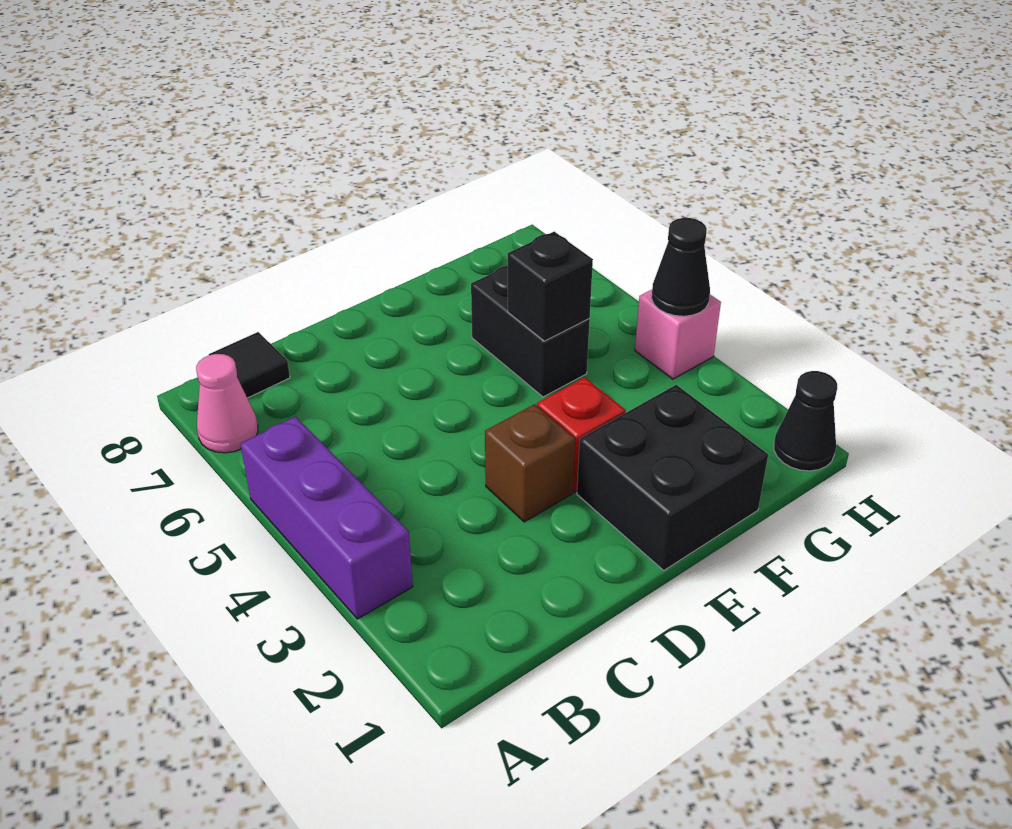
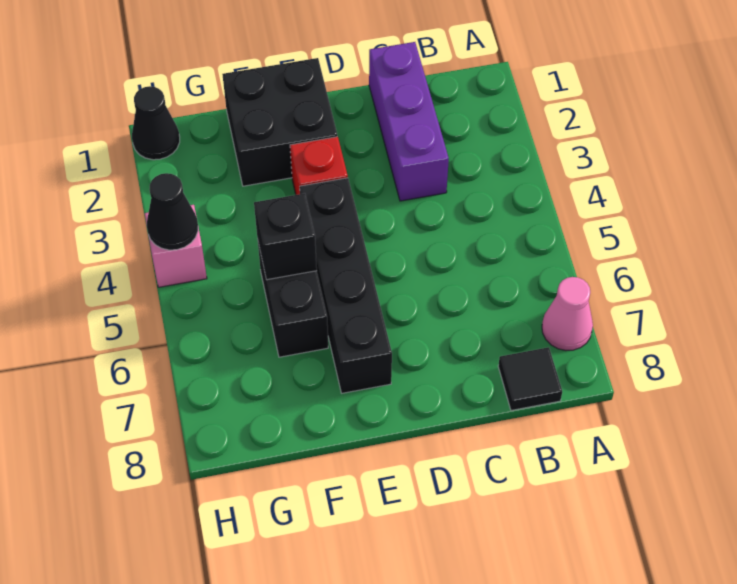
purple brick A3:A5 level 1 -> purple brick C1:C3 level 1
brown brick D3 level 1 -> none
none -> black brick E4:E7 level 1

